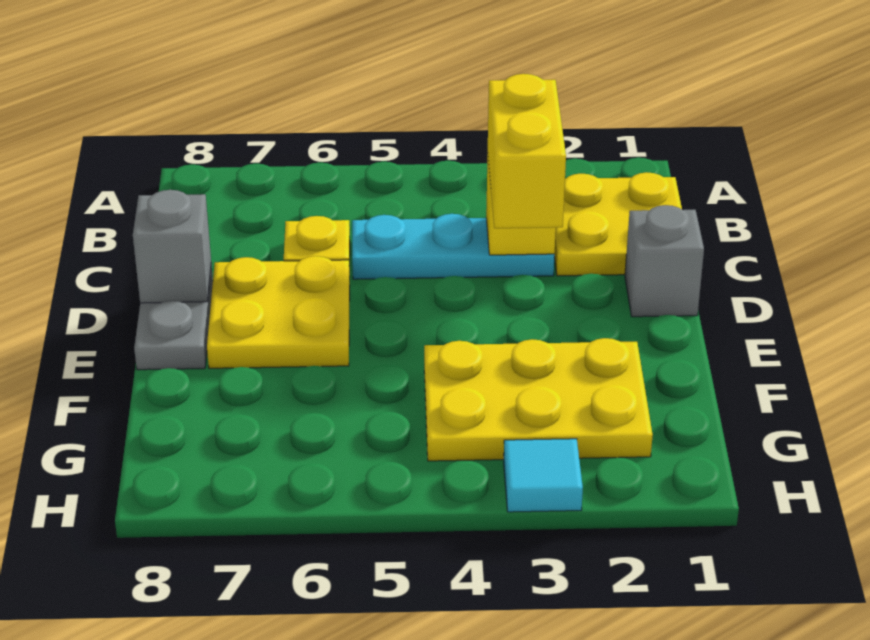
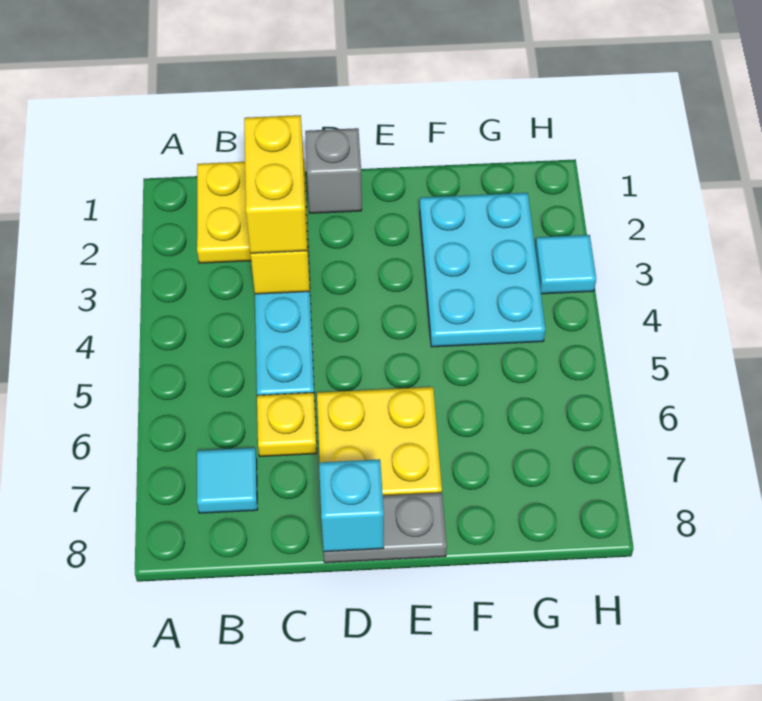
none -> cyan tile B7 level 1
yellow brick C3:D3 level 3 -> yellow brick C2:C3 level 3
grey brick D8 level 2 -> cyan brick D8 level 2
yellow plate F2:G4 level 1 -> cyan plate F2:G4 level 1

